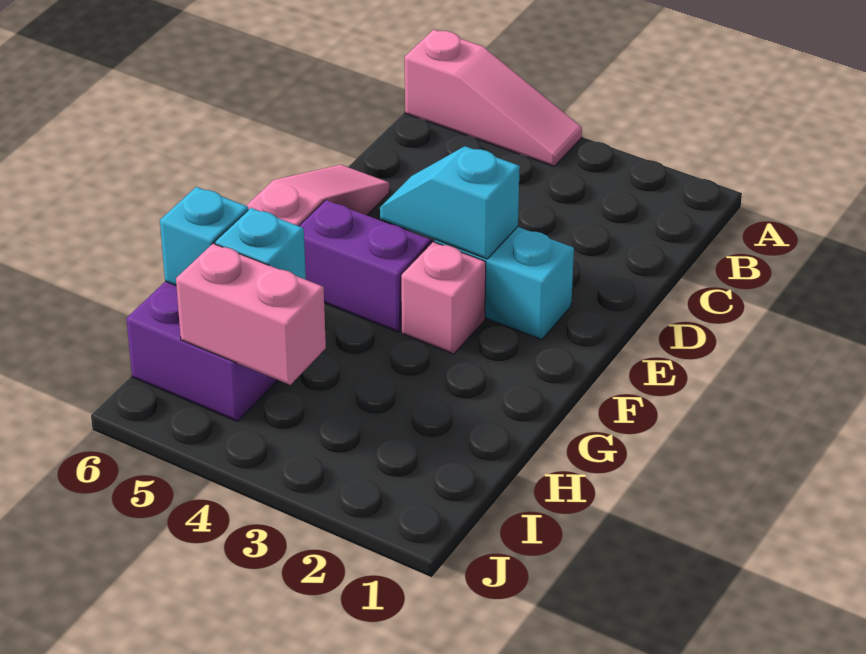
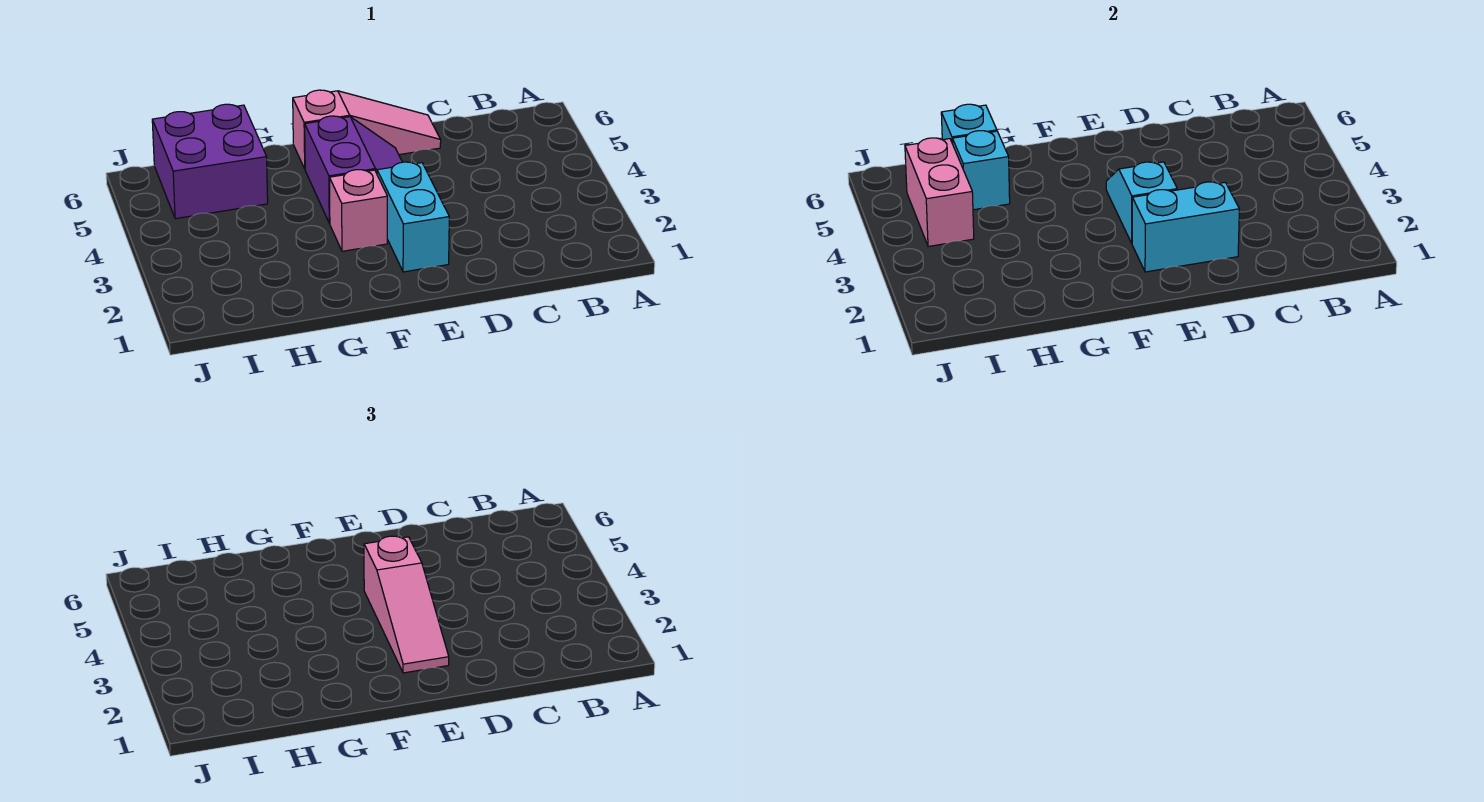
pink slope A4:A6 level 1 top 6 -> pink slope E2:E4 level 3 top 4
none -> cyan brick D2:E2 level 2

